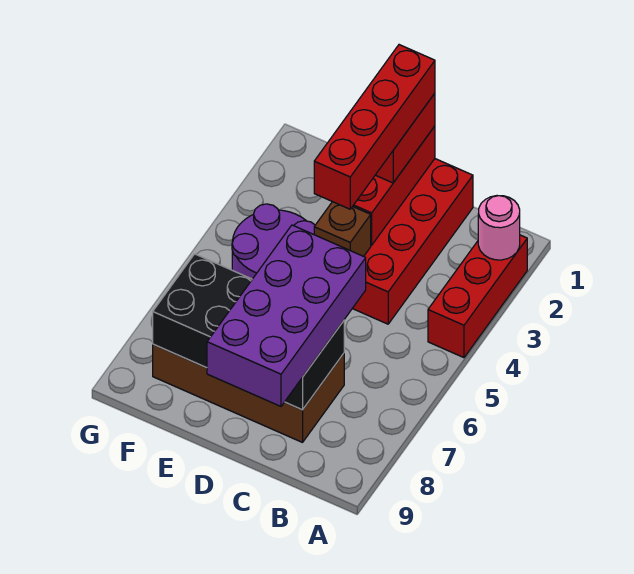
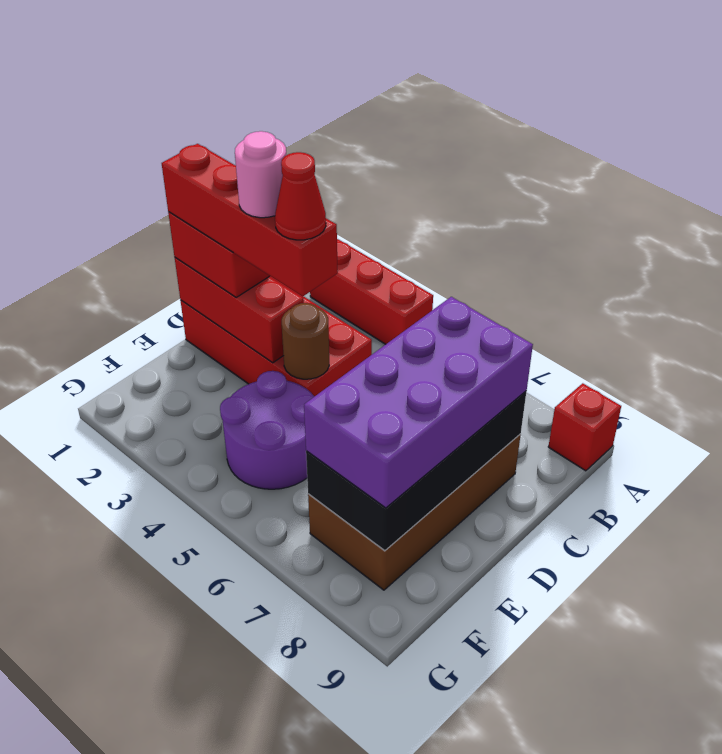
pink round brick A2 level 2 -> pink round brick D3 level 5
none -> red brick A9 level 1
purple brick C6:D9 level 3 -> purple brick C7:F8 level 3
brown brick D4 level 2 -> brown round brick D4 level 2
none -> red cone D4 level 5

